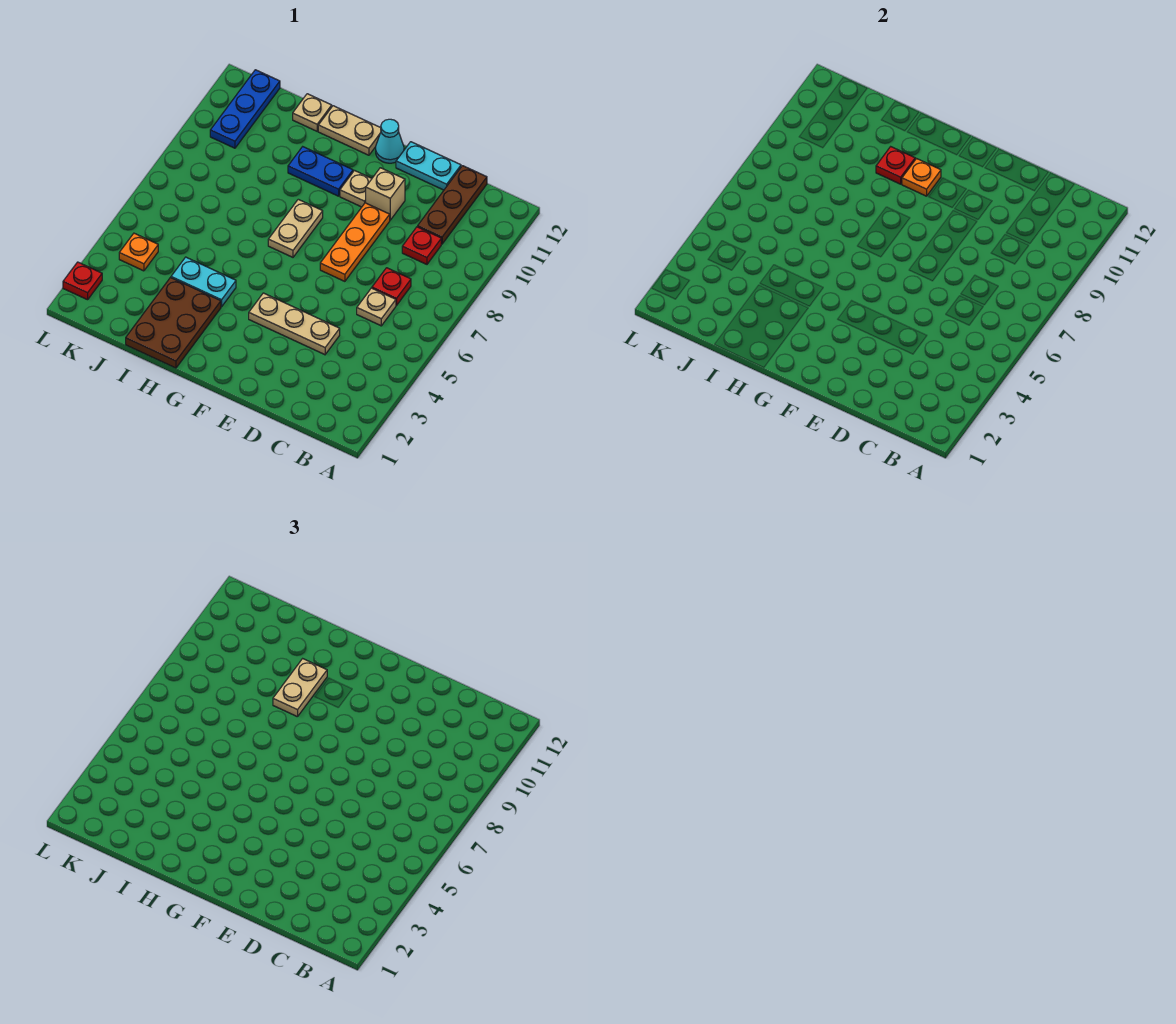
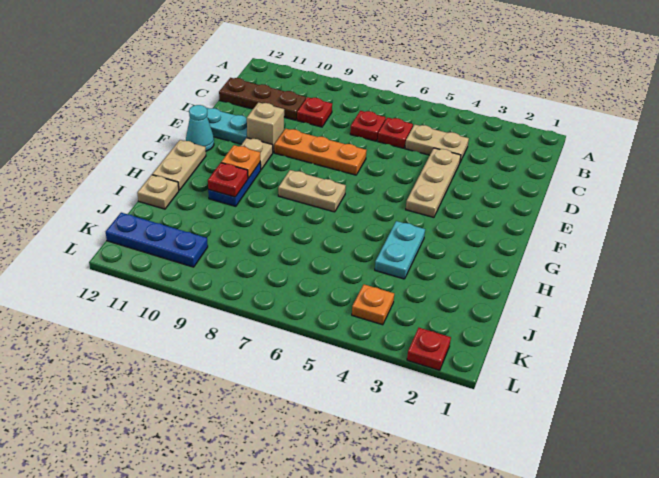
tan plate C6 level 1 -> red plate C6 level 1
cyan plate D12:E12 level 1 -> cyan plate E11:E12 level 1
brown plate H1:I3 level 1 -> none
tan plate H9:H10 level 3 -> tan plate C4:C5 level 1

